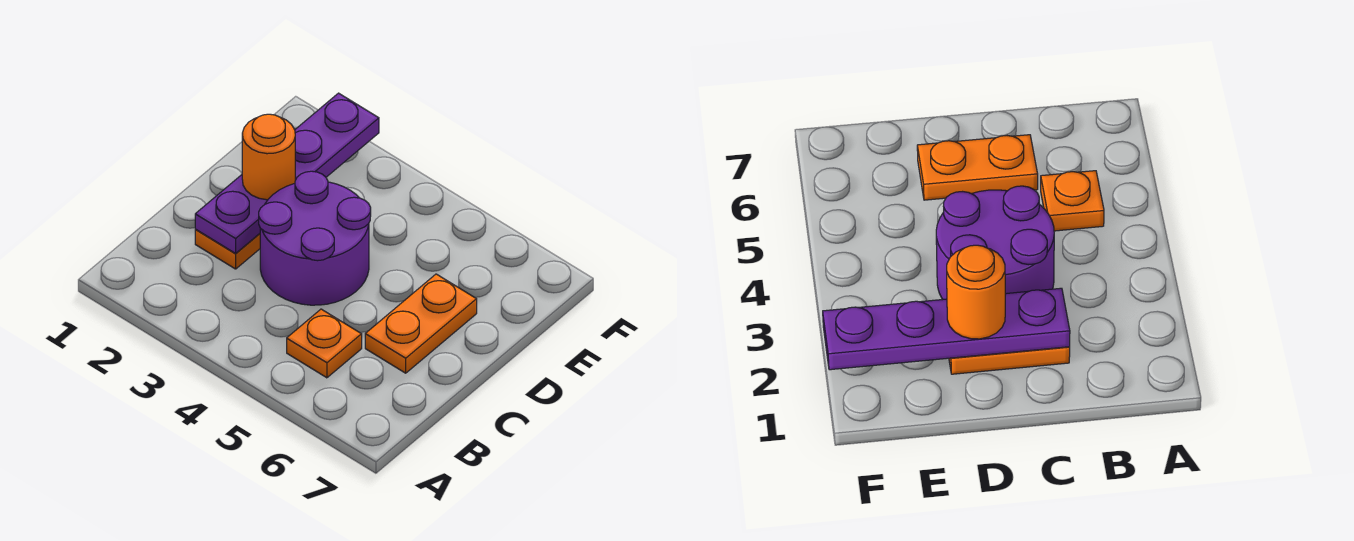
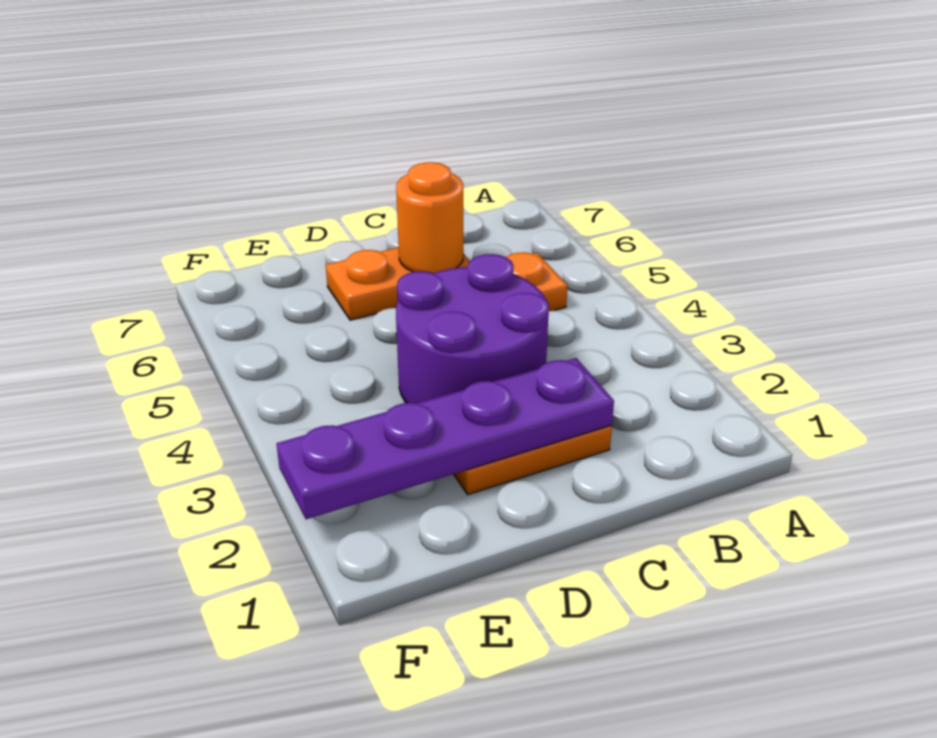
orange round brick D2 level 3 -> orange round brick C6 level 2

